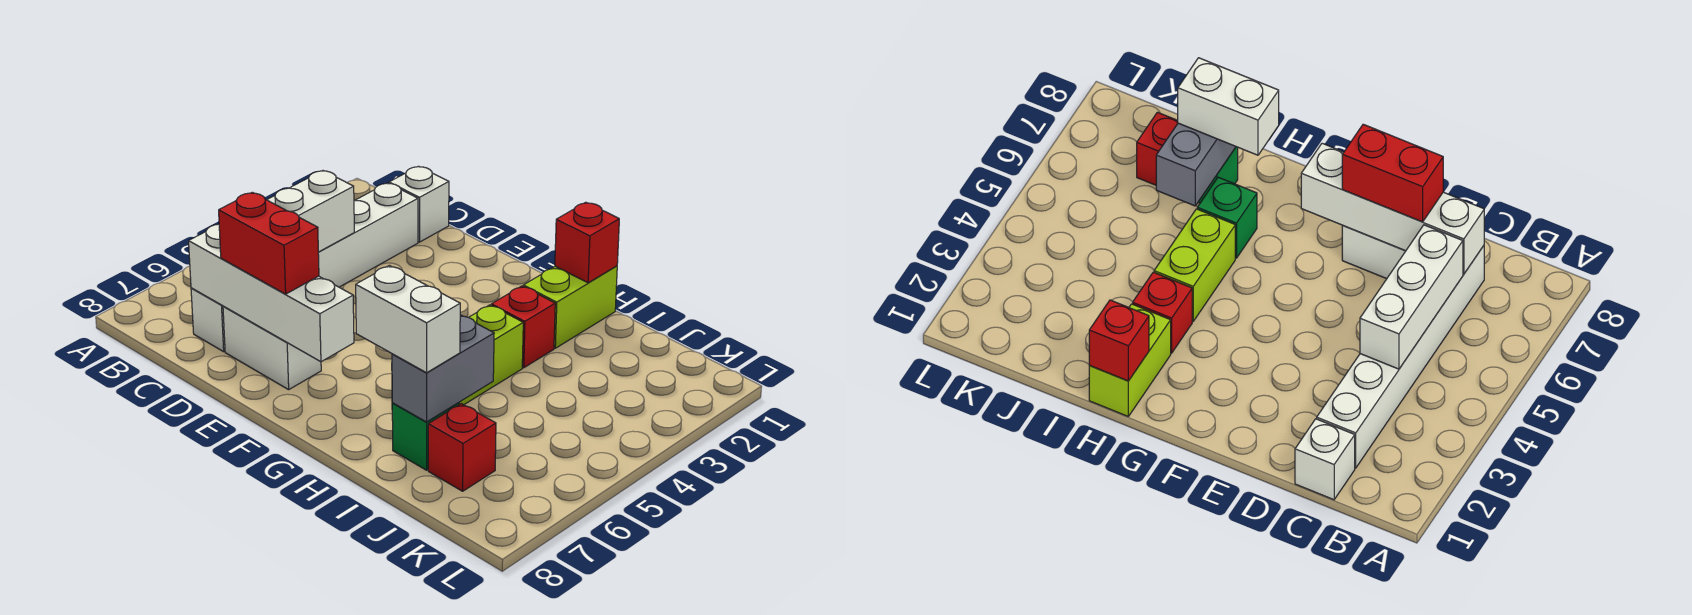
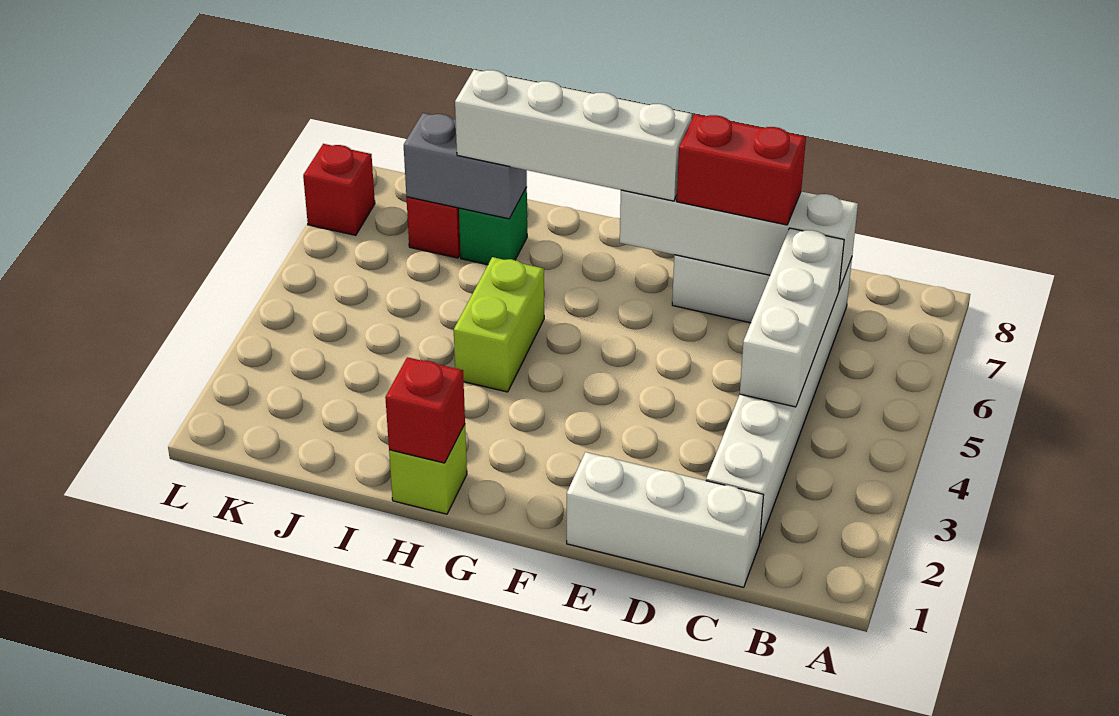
white brick C1 level 1 -> white brick C1:E1 level 1
lime brick H1:H2 level 1 -> lime brick H1 level 1
red brick H3 level 1 -> red brick L7 level 1
green brick H6 level 1 -> none
white brick H7:I7 level 3 -> white brick F7:I7 level 3
grey brick I6:I7 level 2 -> grey brick I7:J7 level 2

